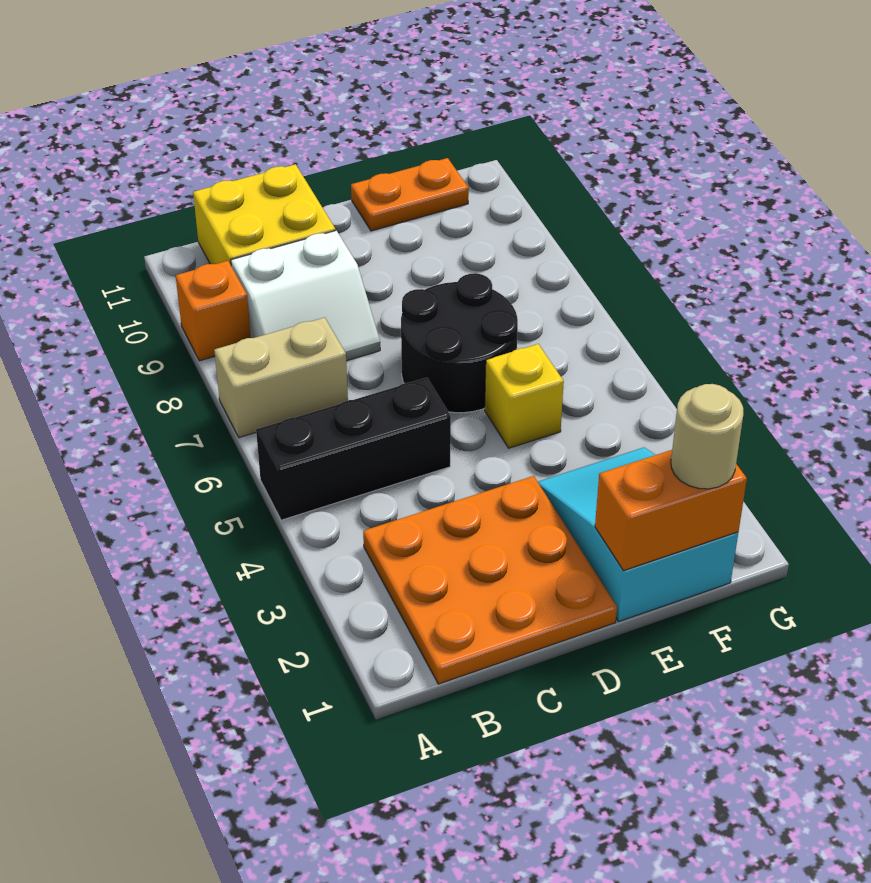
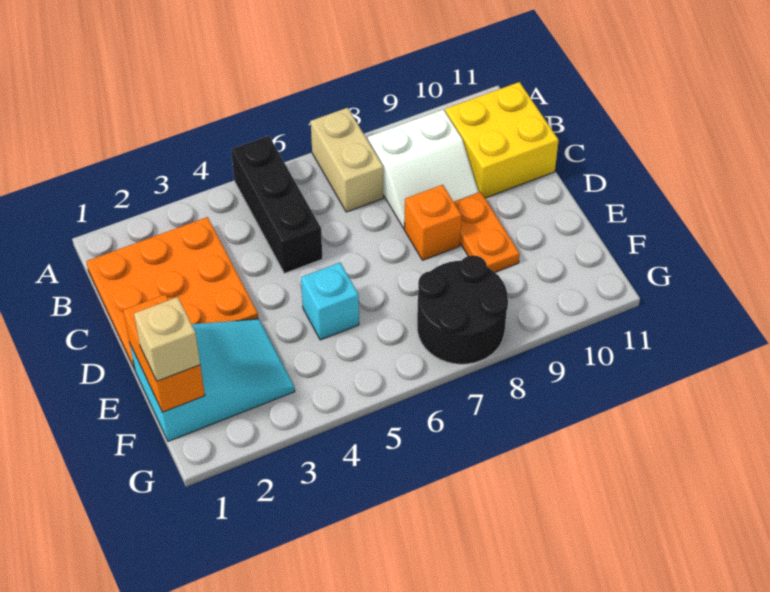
orange brick A9 level 1 -> orange brick D8 level 1
white slope B8:C9 level 1 top 9 -> white slope B8:C9 level 1 top B
black round brick D6:E7 level 1 -> black round brick F7:G8 level 1
yellow brick E5 level 1 -> cyan brick E5 level 1
orange plate E11:F11 level 1 -> orange plate D9:E9 level 1
tan round brick F1 level 3 -> tan brick F1 level 3

